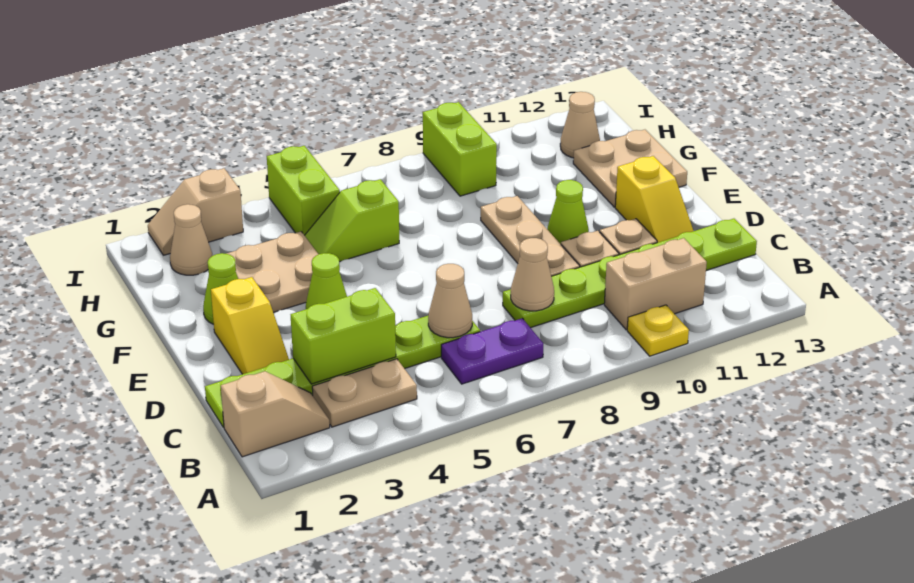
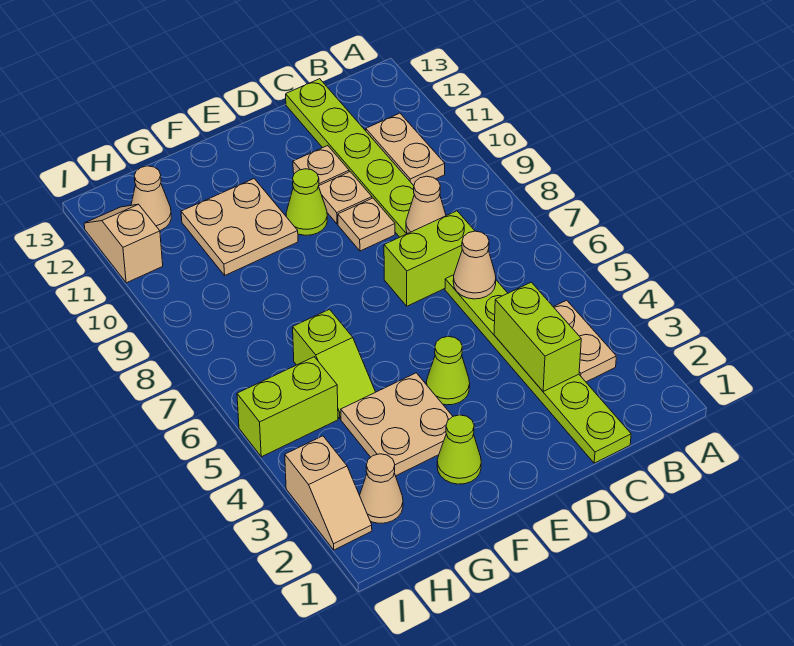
yellow plate A10 level 1 -> none
tan slope B1:B2 level 1 top 1 -> tan slope I11:I12 level 1 top 11
purple plate B6:B7 level 1 -> none
tan brick B10:B11 level 1 -> tan plate B10:B11 level 1
yellow slope D2:E2 level 1 top E -> none
tan plate D9:F9 level 1 -> tan plate D9 level 1
yellow slope D12:E12 level 1 top E -> none
tan plate F12:G13 level 1 -> tan plate F10:G11 level 1
lime brick H9:I9 level 1 -> lime brick C7:D7 level 1

